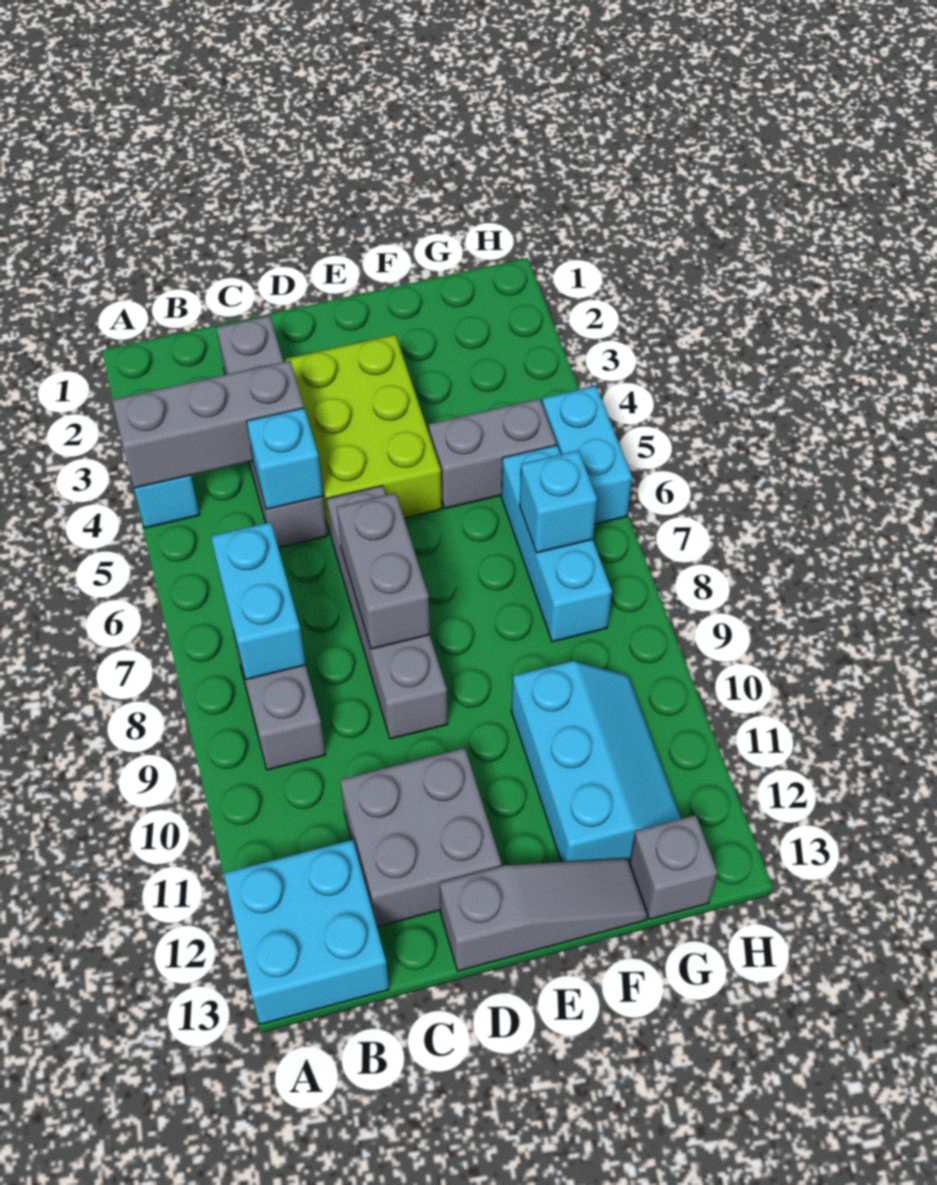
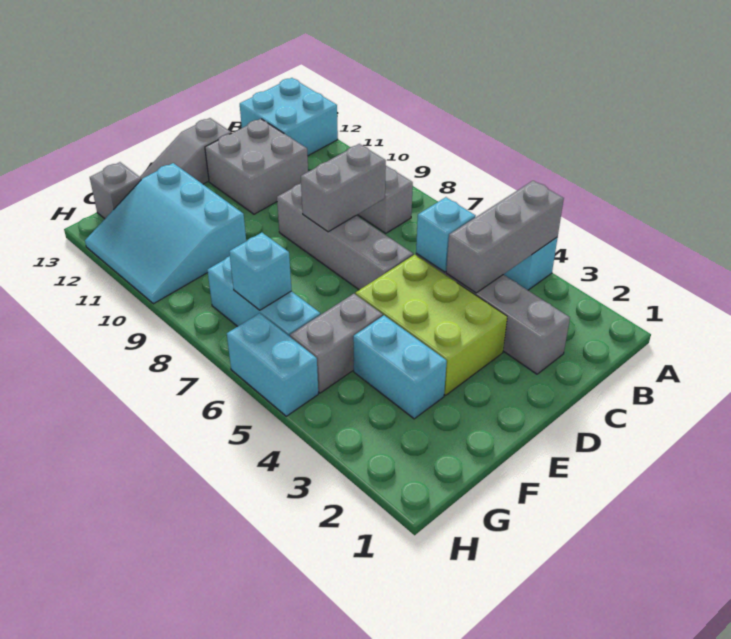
cyan brick B7:B8 level 2 -> cyan brick F3:F4 level 1
grey brick D7:D8 level 2 -> grey brick C8:D8 level 2
cyan slope F10:G12 level 1 top F -> cyan slope F10:H12 level 1 top F

